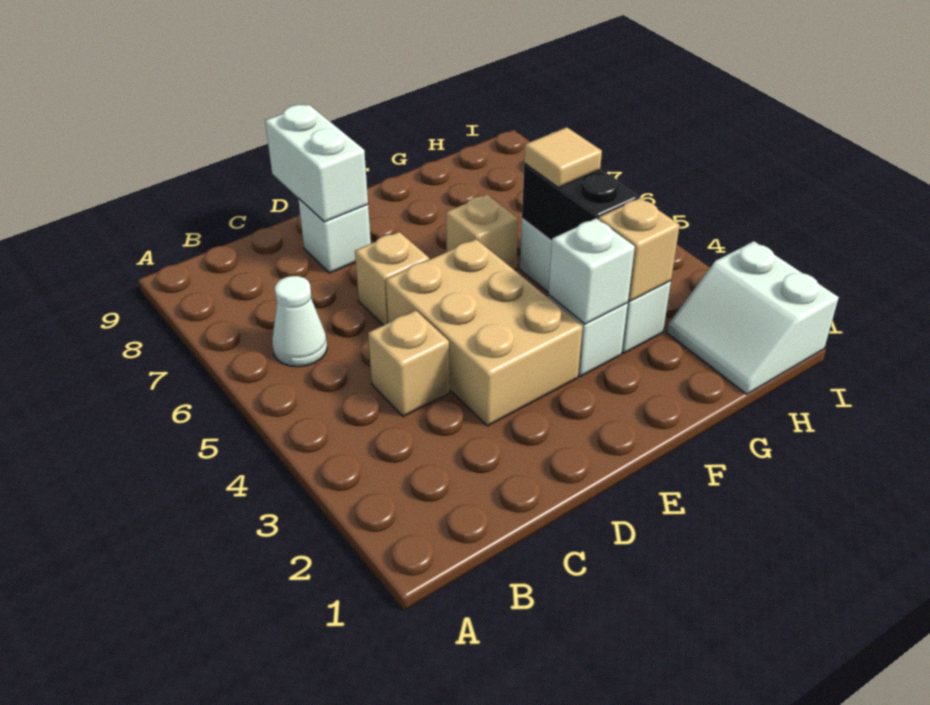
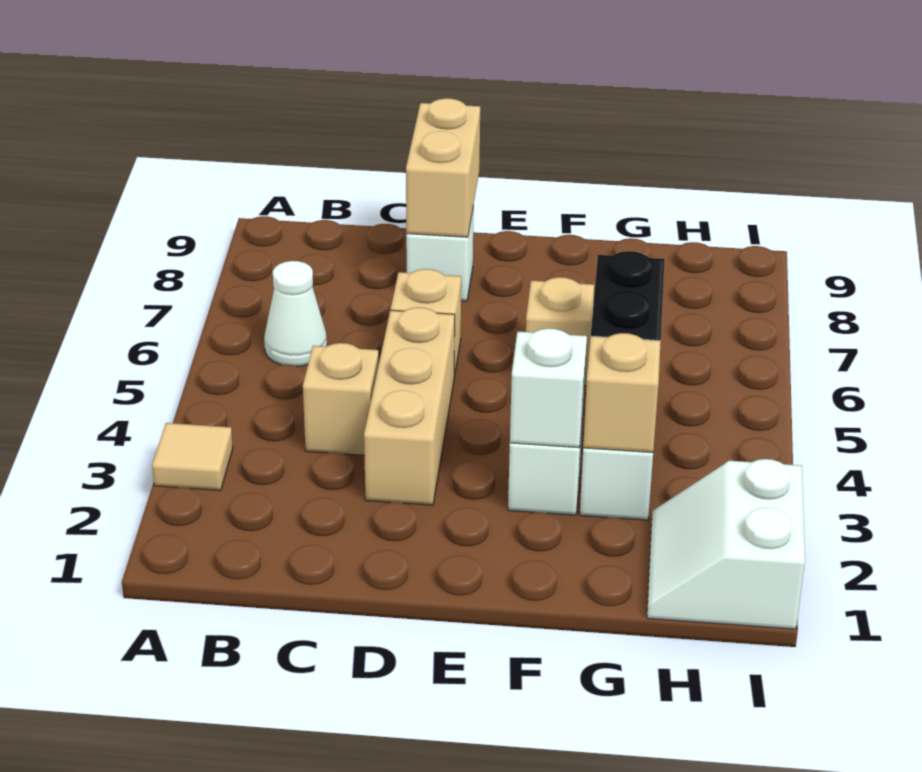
tan brick D3:E5 level 1 -> tan brick D3:D5 level 1
white brick D8:D9 level 2 -> tan brick D8:D9 level 2
tan tile G5 level 3 -> tan tile A3 level 1

